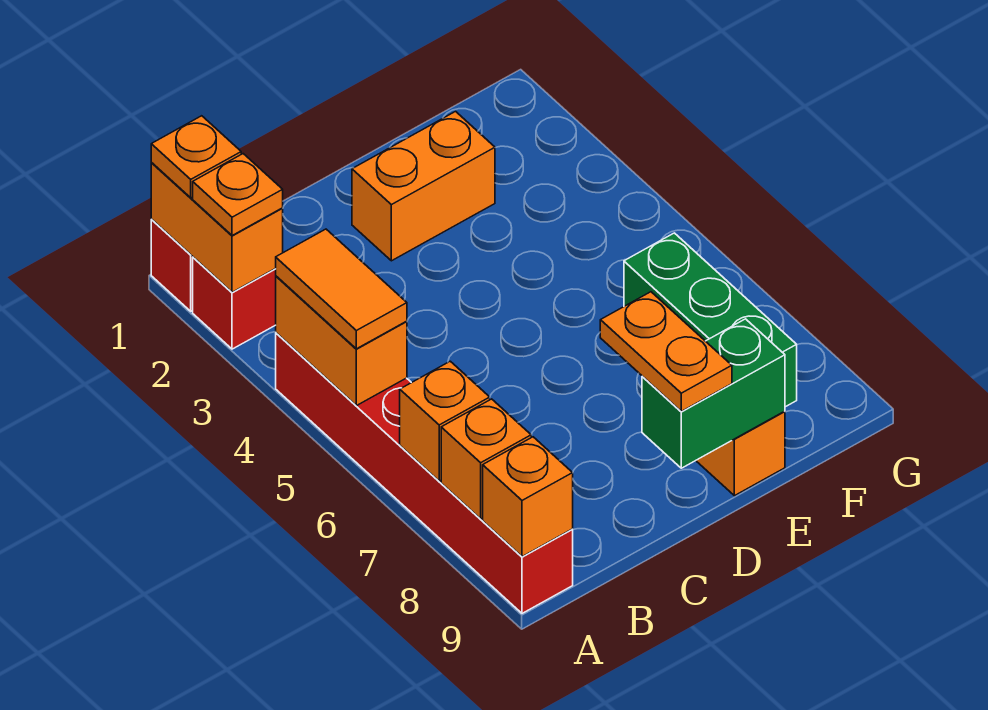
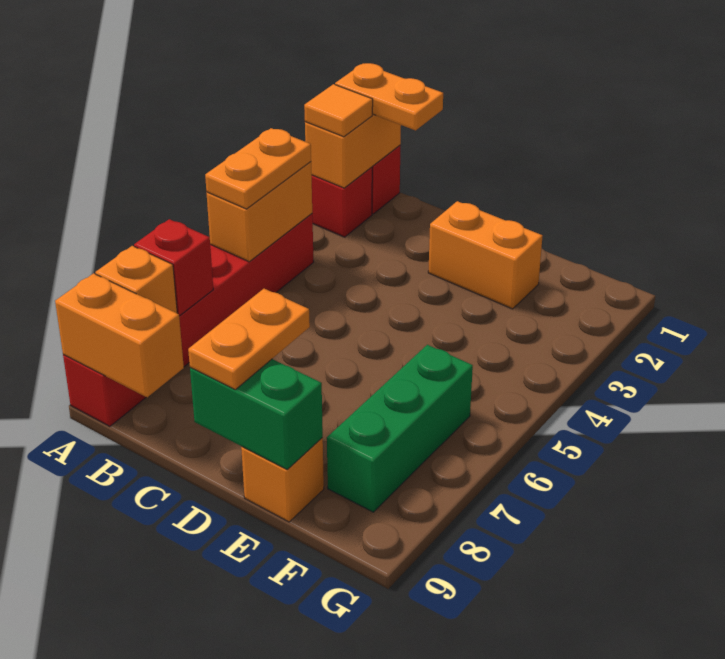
orange plate A1 level 3 -> orange plate A1:B1 level 3
orange plate A2 level 3 -> orange tile A2 level 3
orange tile A4:A5 level 3 -> orange plate A4:A5 level 3
orange brick A7 level 2 -> red brick A7 level 2
orange brick A9 level 2 -> orange brick A9:B9 level 2

